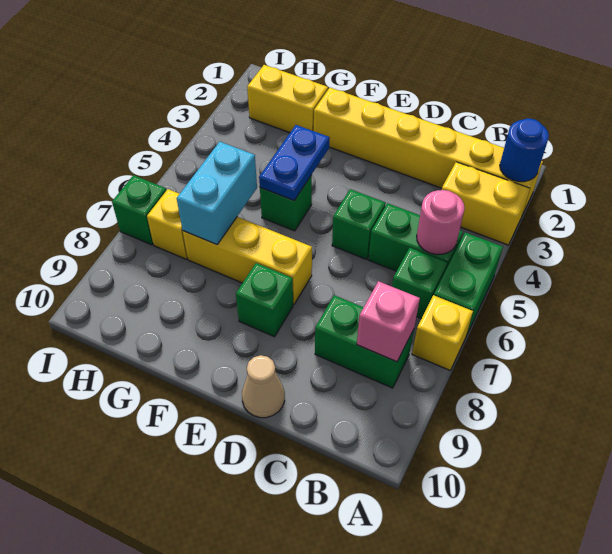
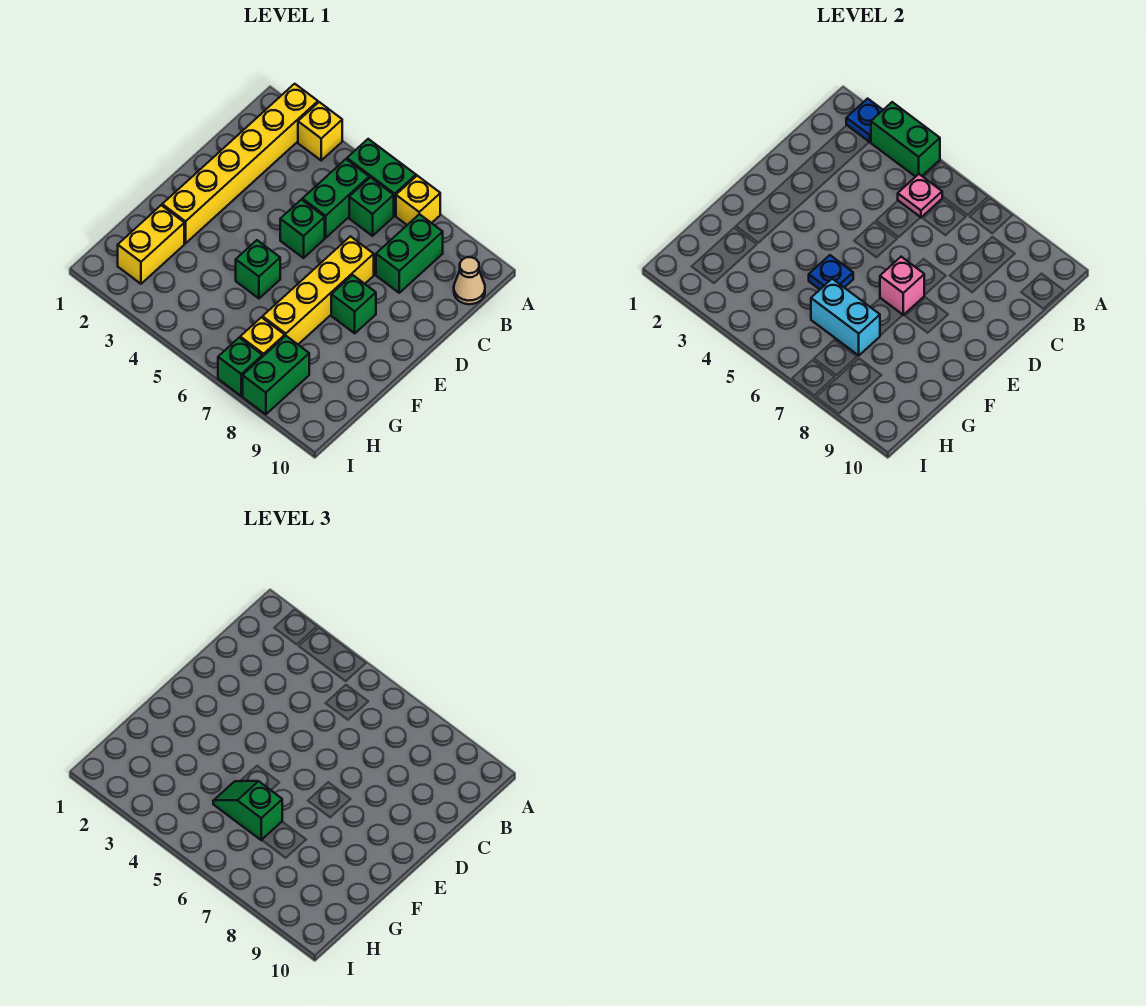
blue round brick A2 level 2 -> blue plate A2 level 2
yellow brick A3:B3 level 1 -> yellow brick A3 level 1
none -> green brick A3:A4 level 2
pink round brick B5 level 2 -> pink plate B5 level 2
pink brick B8 level 2 -> pink brick E7 level 2
tan cone D10 level 1 -> tan cone B10 level 1
yellow brick E7:G7 level 1 -> yellow brick D7:G7 level 1
blue plate F4:F5 level 2 -> blue plate F5 level 2
none -> green slope G5:G6 level 3 top 6
none -> green brick H8:I8 level 1

